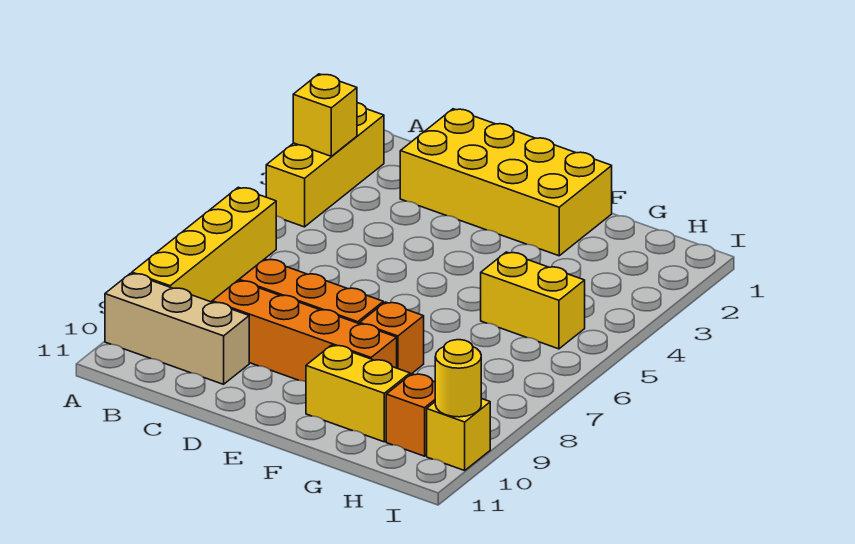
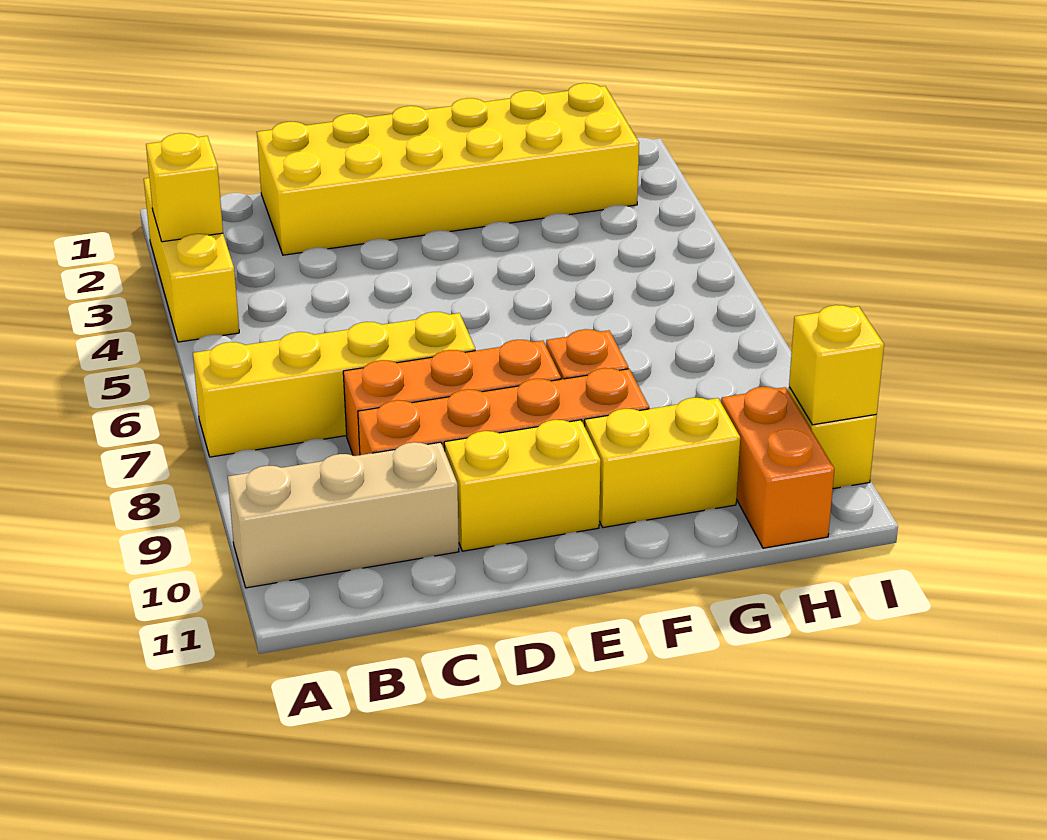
yellow brick A6:A9 level 1 -> yellow brick A7:D7 level 1
yellow brick C1:F2 level 1 -> yellow brick C1:H2 level 1
yellow brick G5:H5 level 1 -> yellow brick D10:E10 level 1
orange brick H10 level 1 -> orange brick H10:H11 level 1
yellow round brick I10 level 2 -> yellow brick I10 level 2

